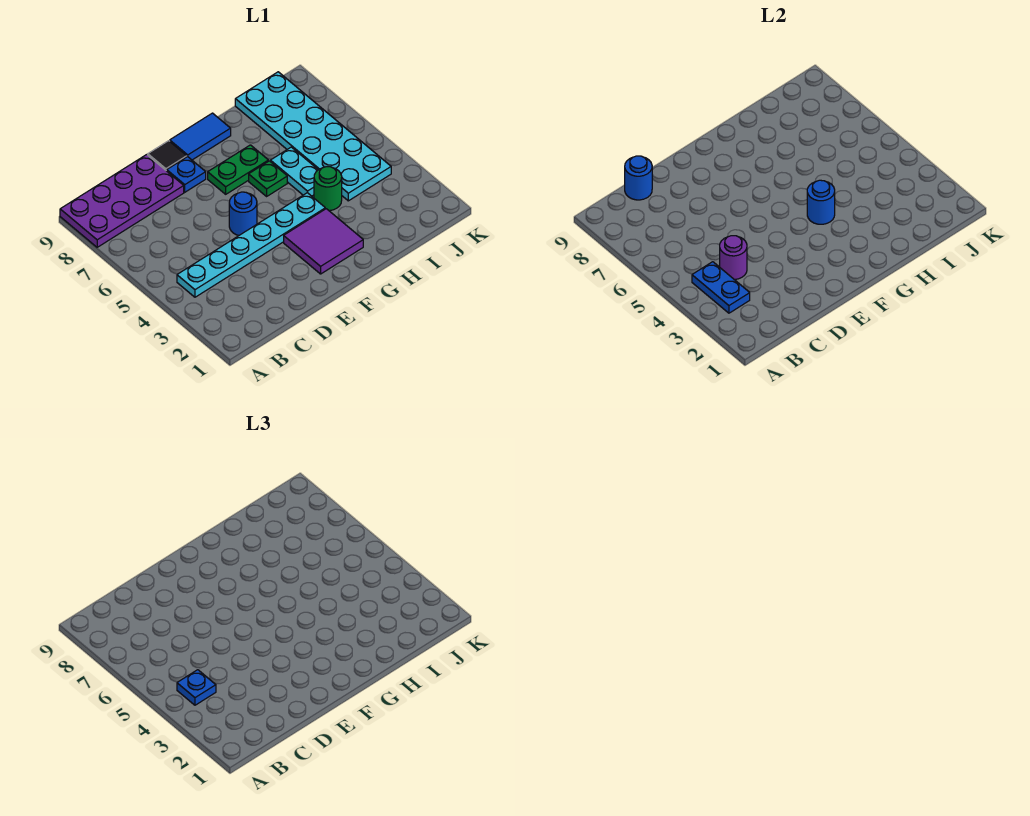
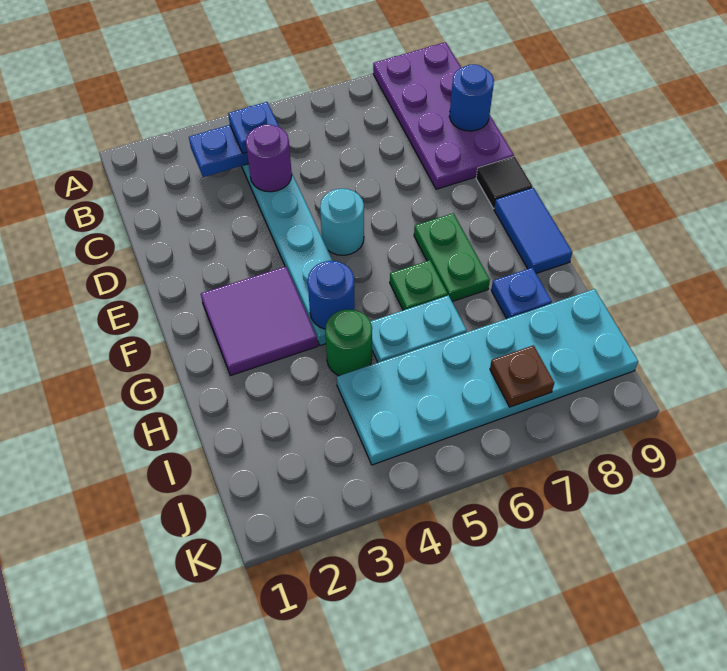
blue round brick E5 level 1 -> cyan round brick E5 level 1
blue plate E8 level 1 -> blue plate H8 level 1
none -> brown plate J7 level 2

